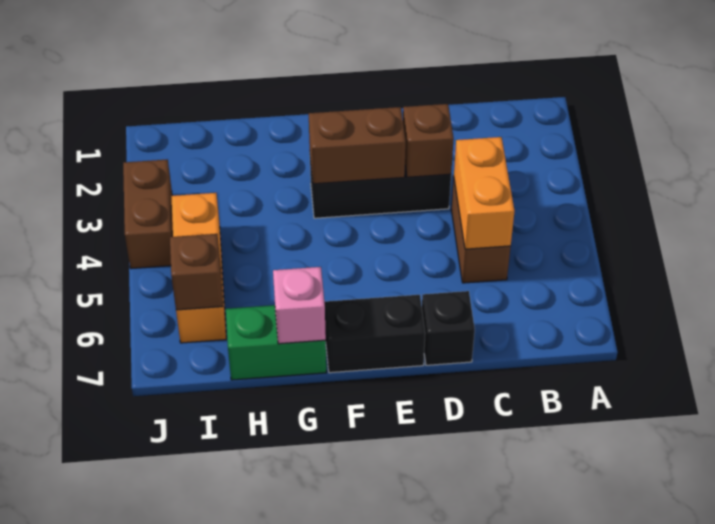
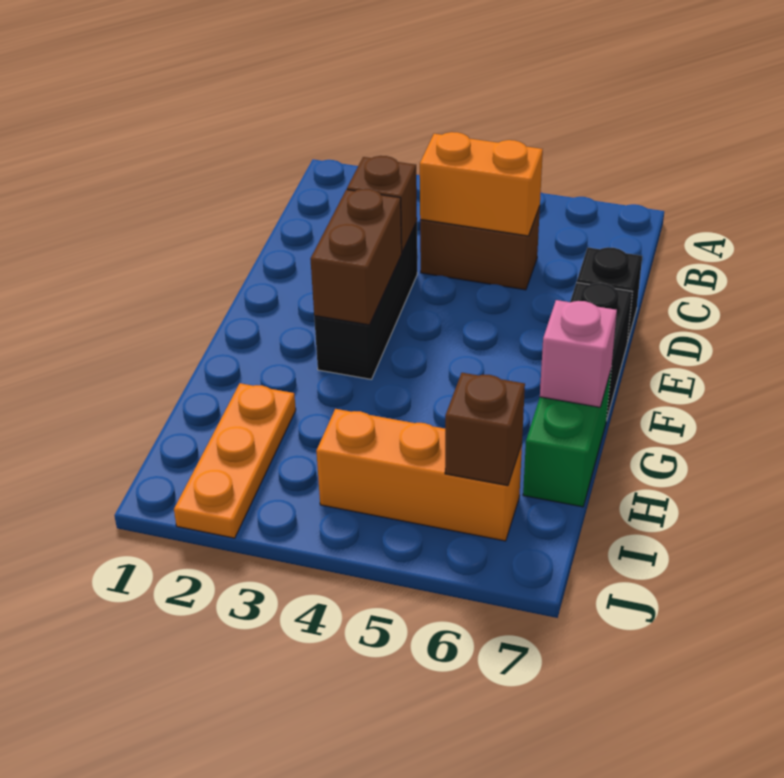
none -> orange plate H2:J2 level 1
brown brick J3:J4 level 1 -> none

